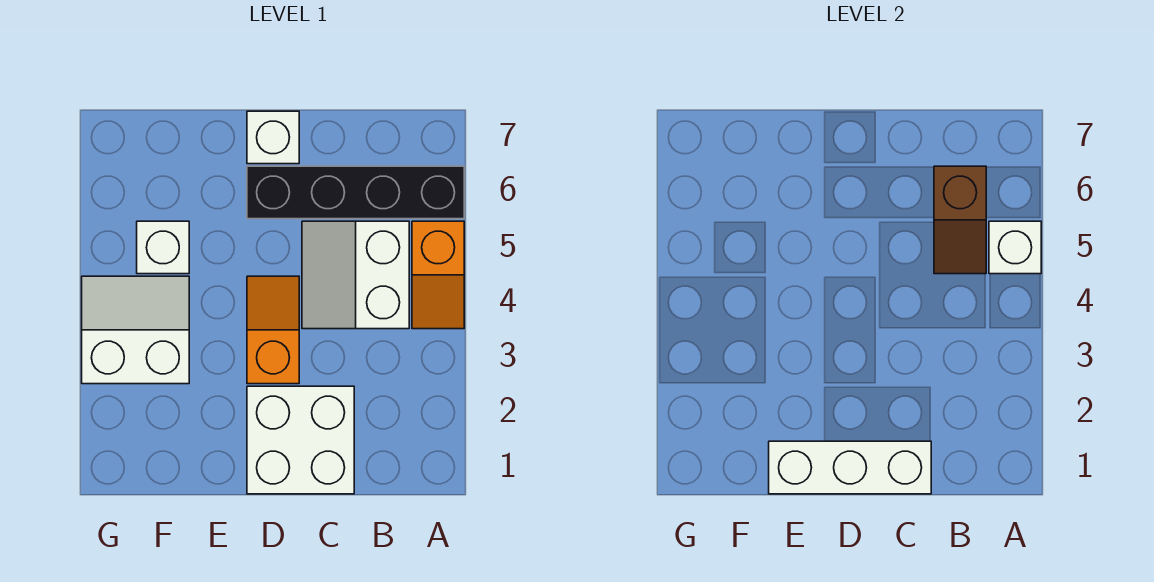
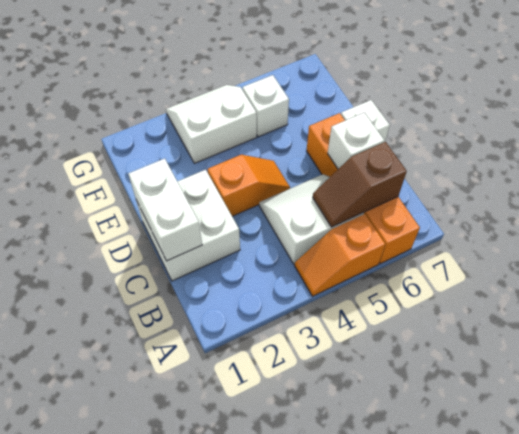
white brick A5 level 2 -> white brick C6 level 2
black brick A6:D6 level 1 -> orange brick A6:D6 level 1
white brick C1:E1 level 2 -> white brick C1:D1 level 2
white slope F3:G4 level 1 top 3 -> white slope F3:G4 level 1 top F

